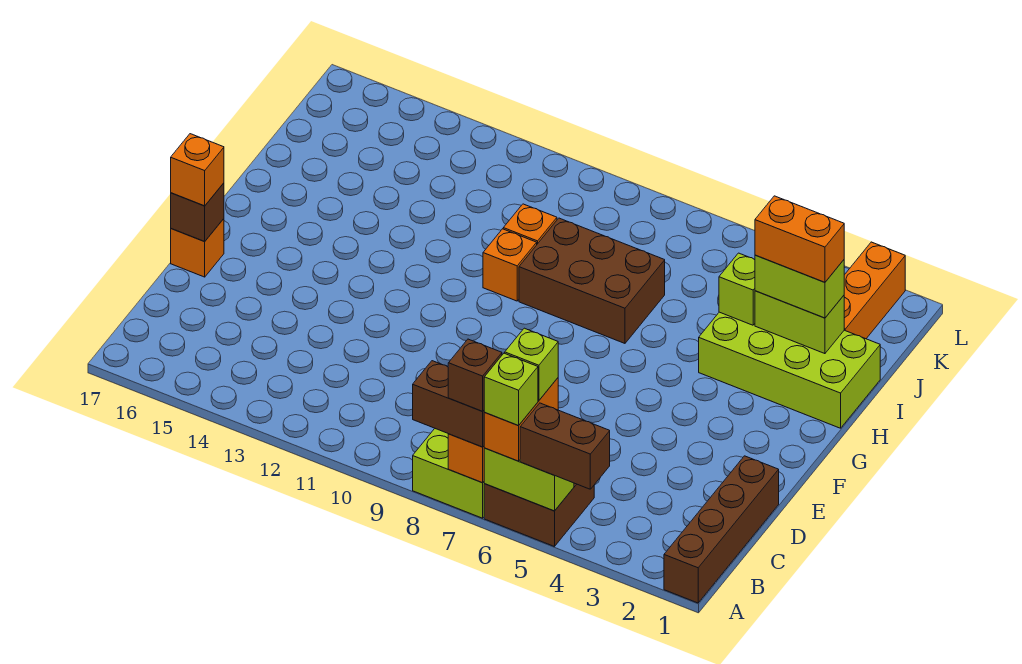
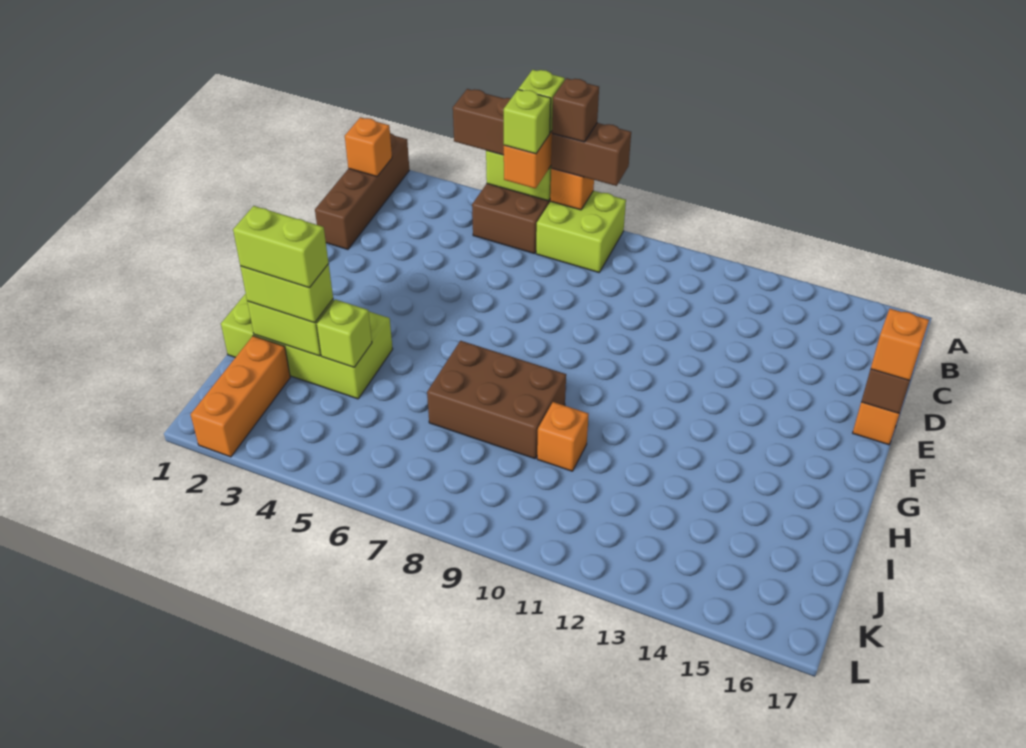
orange brick H10 level 1 -> orange brick B1 level 2
orange brick I2:I3 level 4 -> lime brick I2:I3 level 4

